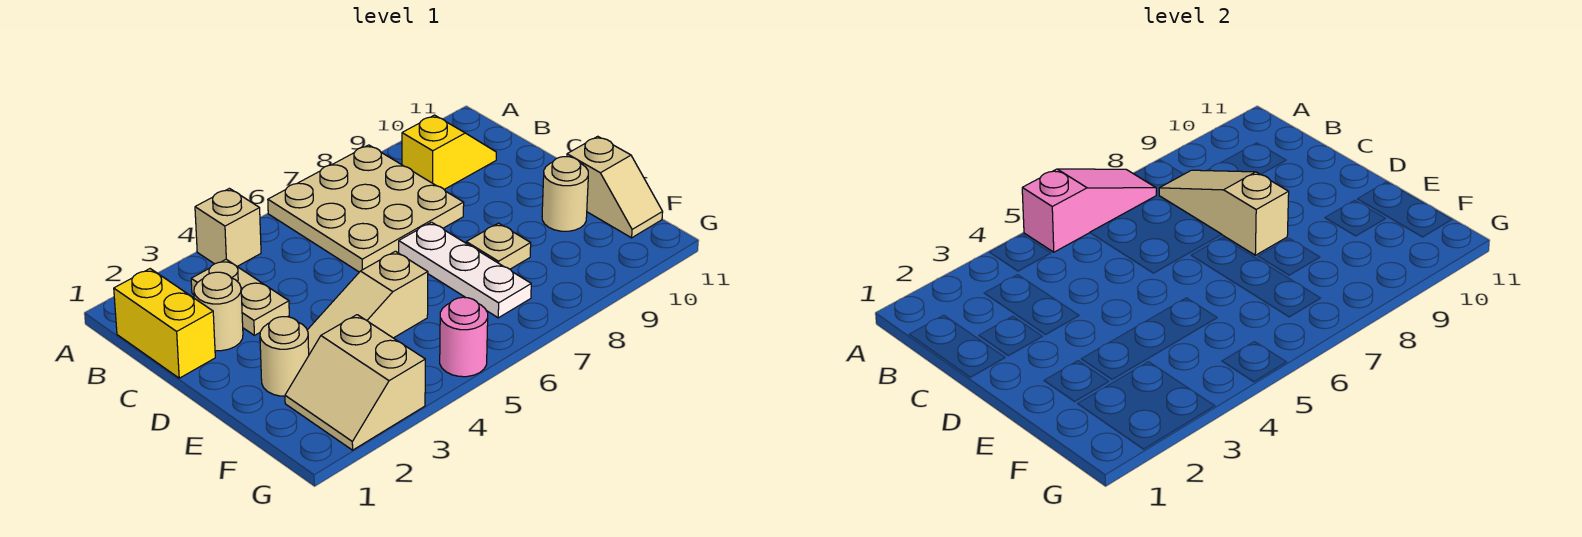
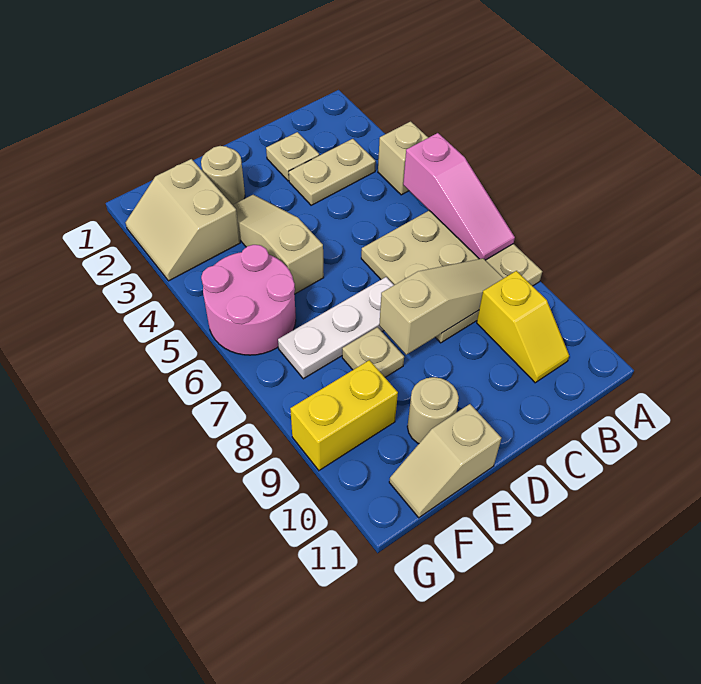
yellow brick B1:C1 level 1 -> yellow brick F9:G9 level 1
tan round brick C2 level 1 -> tan plate C2 level 1
tan slope F2:G3 level 1 top 3 -> tan slope F2:G3 level 1 top F
pink round brick G5 level 1 -> pink round brick F5:G6 level 1

